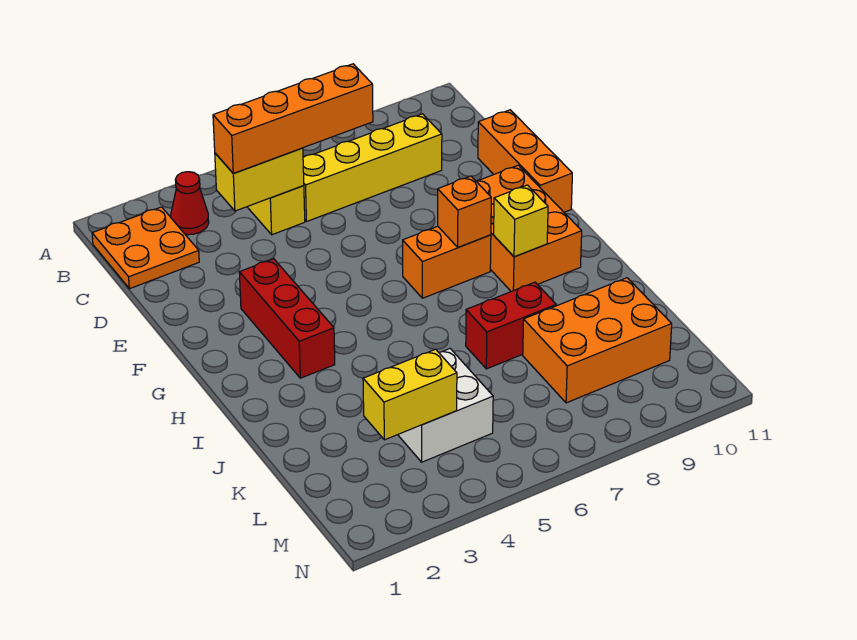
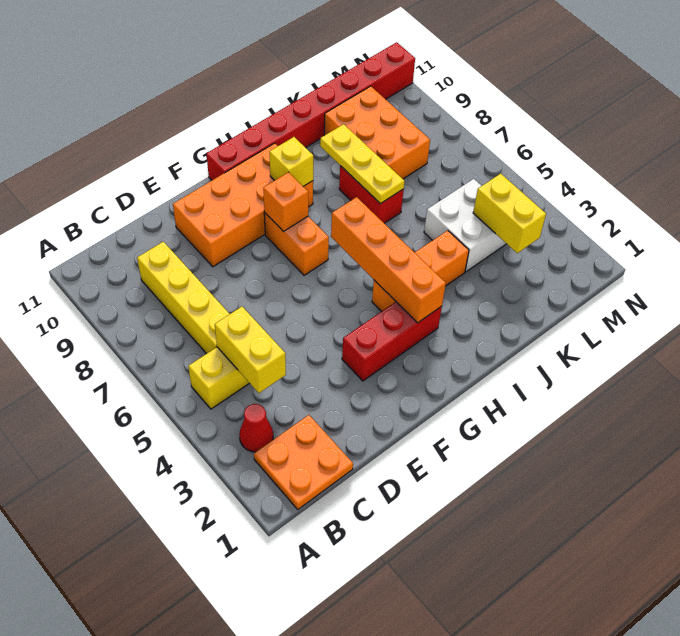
orange brick C4:C7 level 3 -> orange brick H3:H6 level 2
orange brick D11:F11 level 1 -> orange brick H4:J4 level 1
orange brick F9:H10 level 1 -> orange brick E9:H10 level 1
none -> red brick G11:N11 level 1
none -> yellow plate J7:J9 level 2

